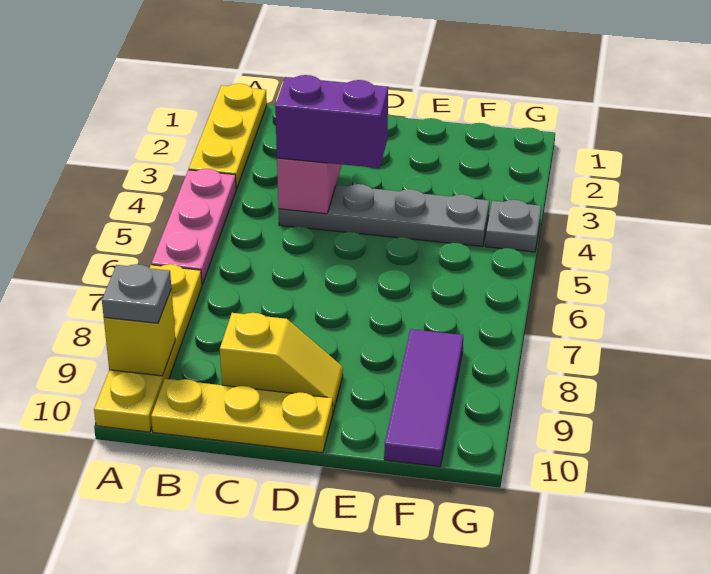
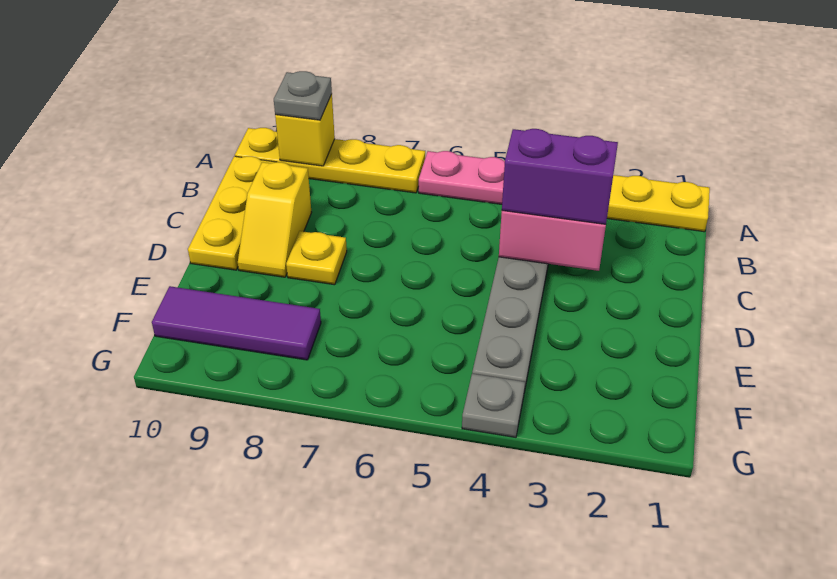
purple brick C4:D4 level 3 -> purple brick C3:C4 level 3
none -> yellow plate D8 level 1

